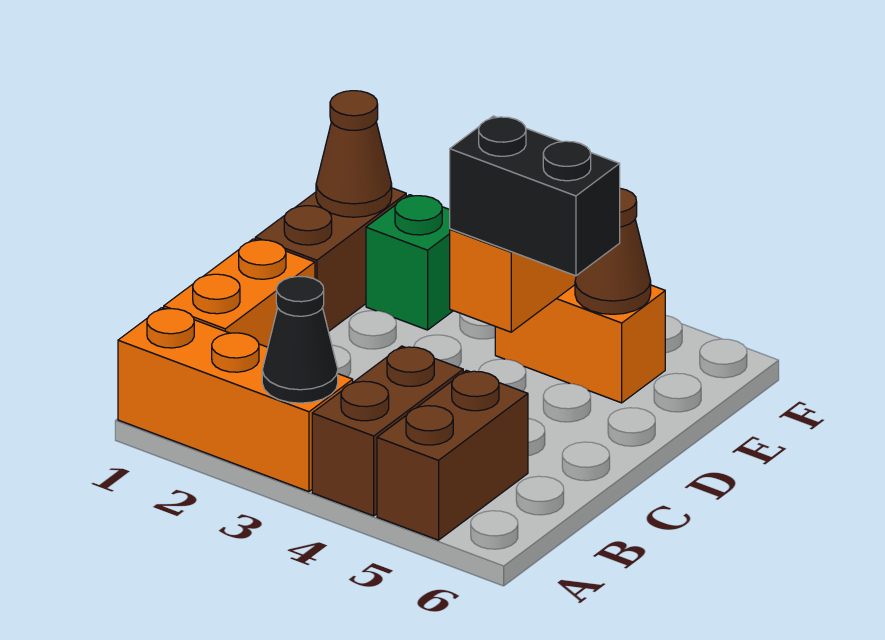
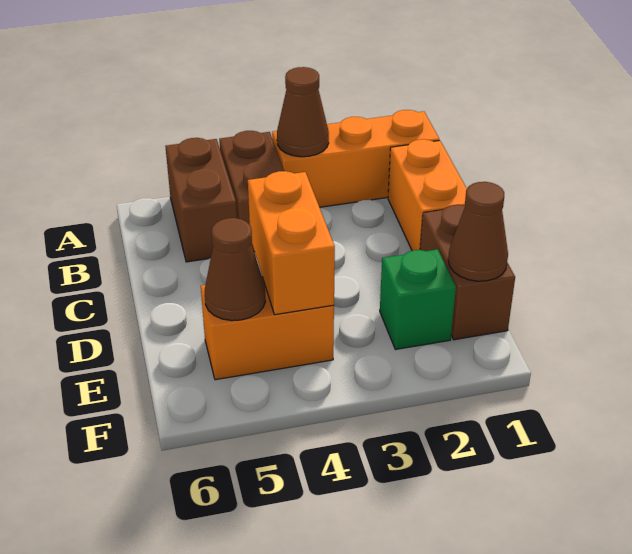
black cone A3 level 2 -> brown cone A3 level 2
black brick D4:D5 level 3 -> none

